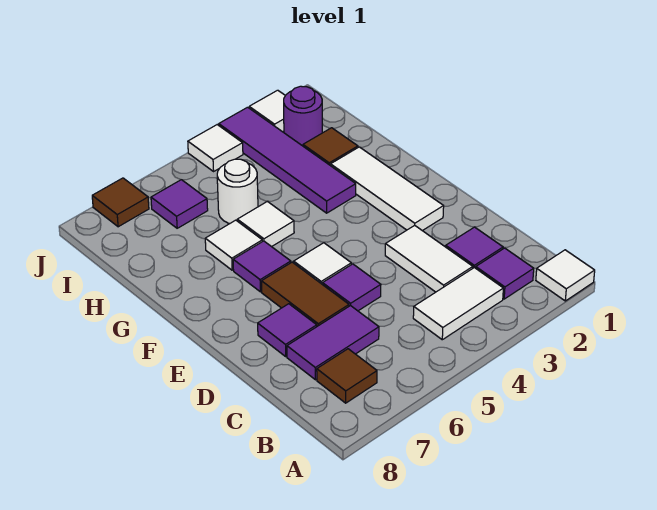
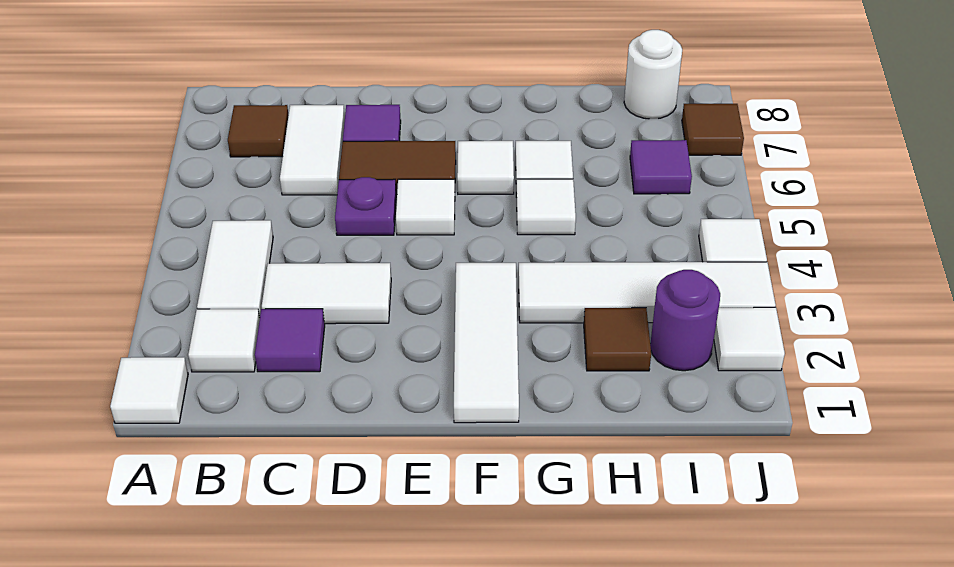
purple tile B2 level 1 -> white tile B2 level 1
purple tile C6:C7 level 1 -> white tile C6:C7 level 1
purple tile D5 level 1 -> purple plate D5 level 1
white tile E2:G2 level 1 -> white tile F1:F3 level 1
purple tile F6 level 1 -> white tile F6 level 1
purple tile G3:J3 level 1 -> white tile G3:J3 level 1
white round brick H5 level 1 -> white round brick I8 level 1

